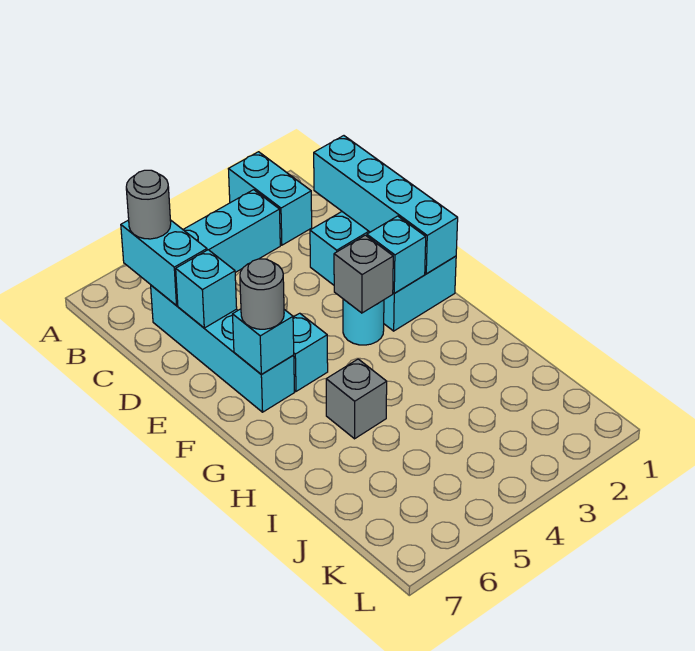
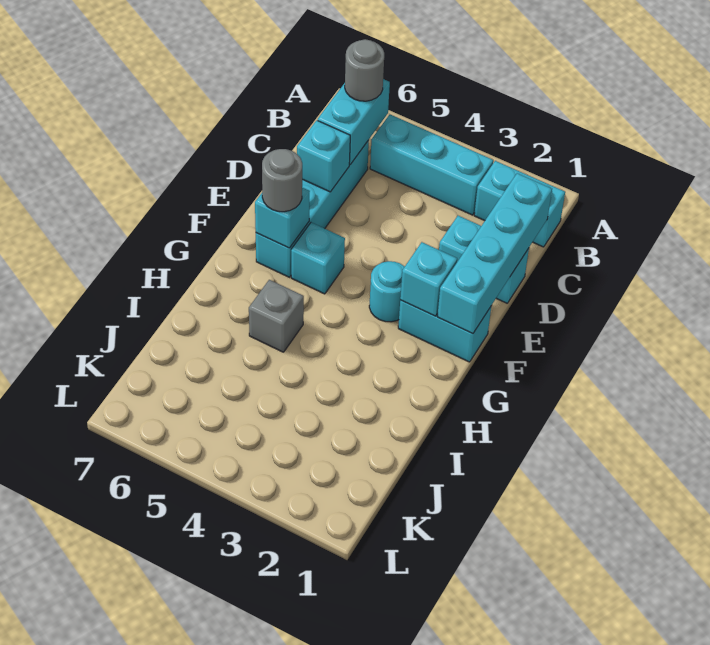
cyan brick A2:B2 level 1 -> cyan brick B1:B2 level 1
grey brick F3 level 2 -> none

